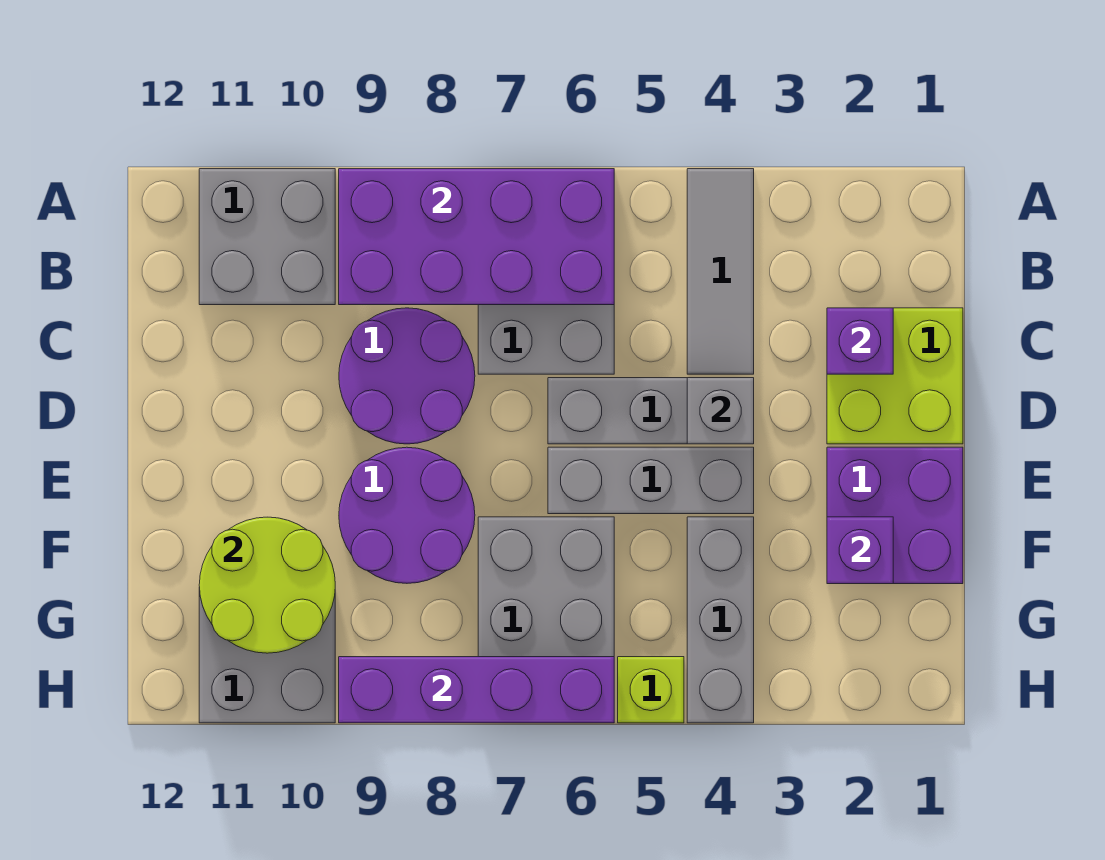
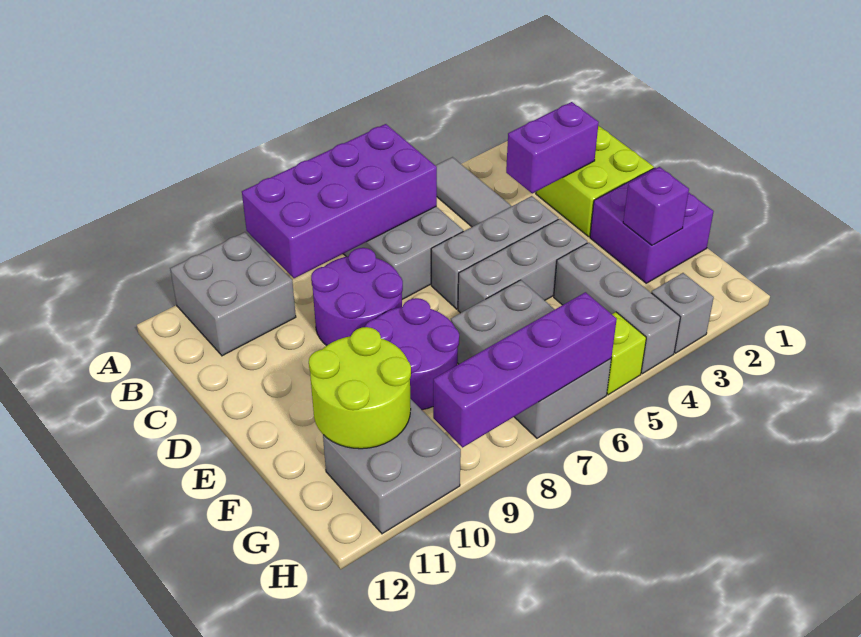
purple brick C2 level 2 -> purple brick C2:C3 level 2
grey brick D4 level 2 -> grey brick H3 level 1

